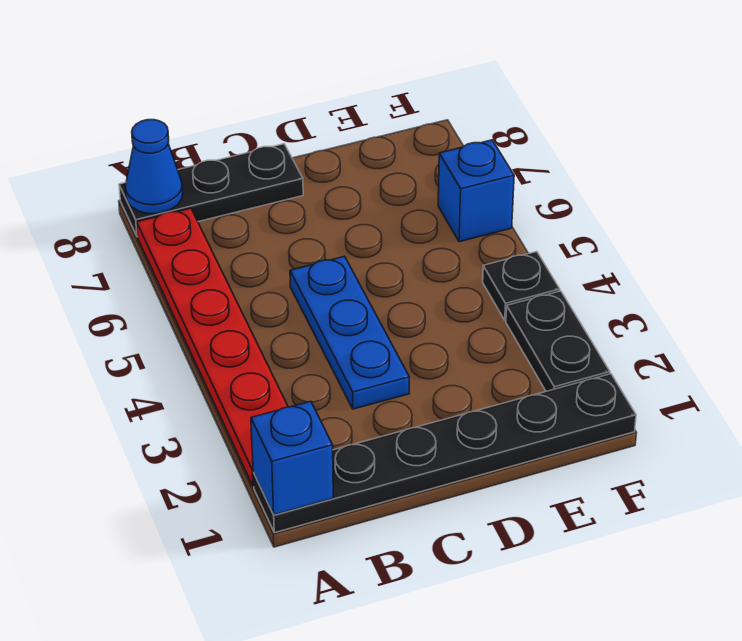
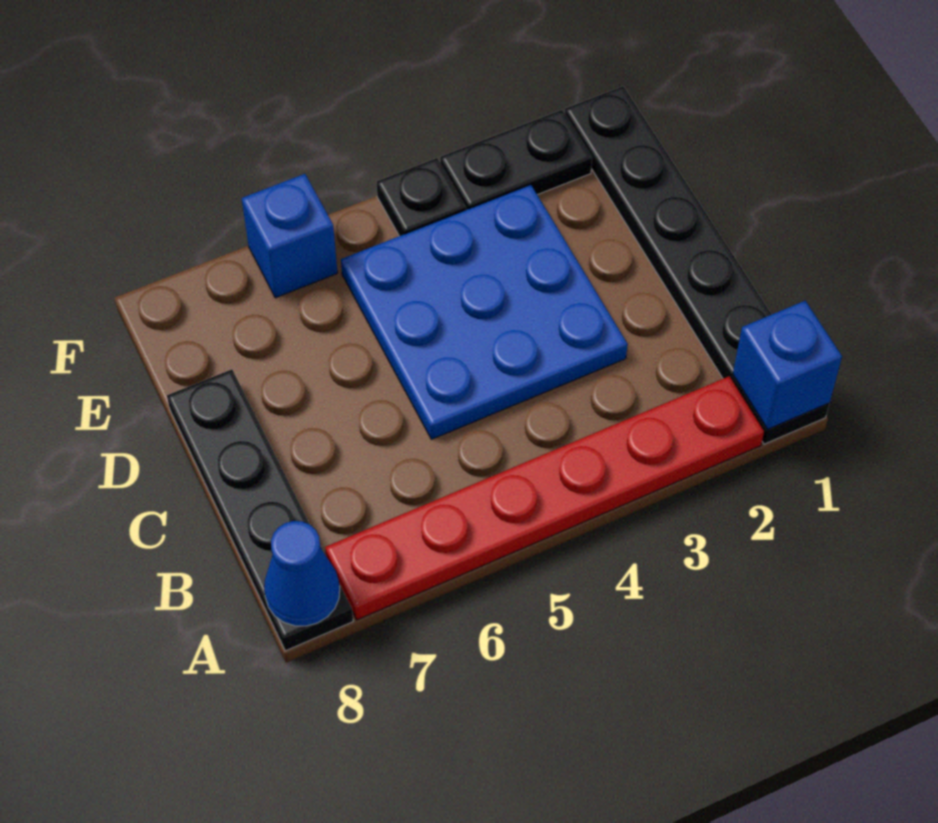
black plate A8:C8 level 1 -> black plate A8:D8 level 1
blue plate C3:C5 level 1 -> blue plate C3:E5 level 1

